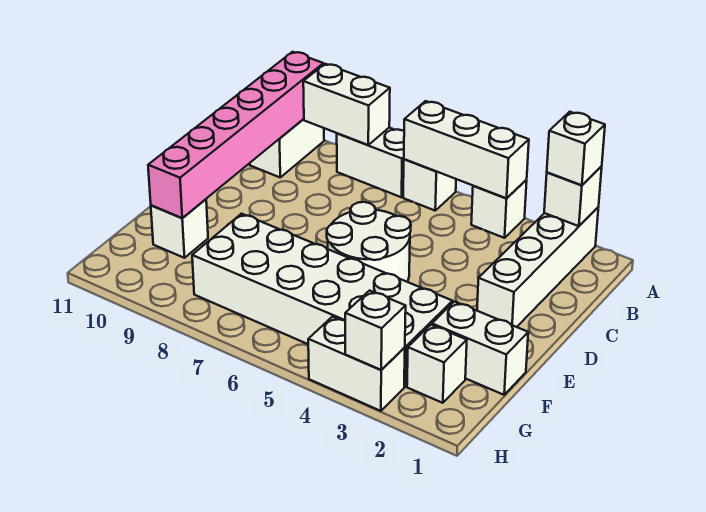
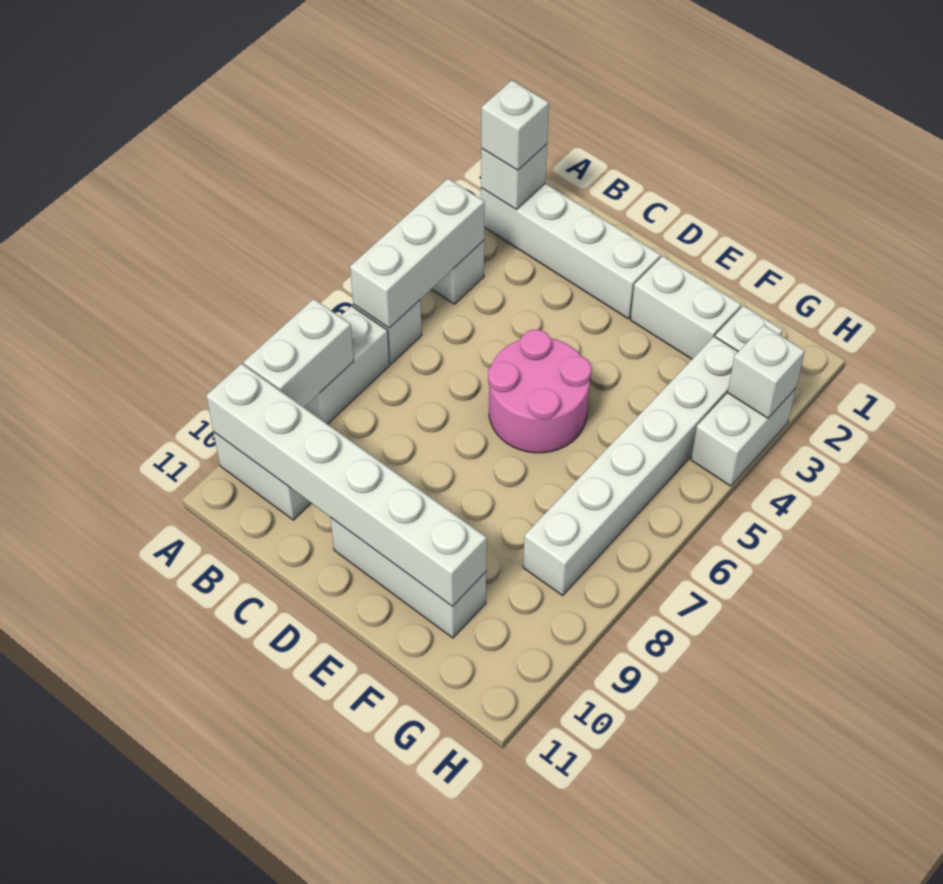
pink brick A10:F10 level 2 -> white brick A10:F10 level 2
white round brick D5:E6 level 1 -> pink round brick D5:E6 level 1
white brick F1:F2 level 1 -> white brick E2:F2 level 1
white brick F3:G8 level 1 -> white brick G3:G8 level 1
white brick F10 level 1 -> white brick D10:F10 level 1

